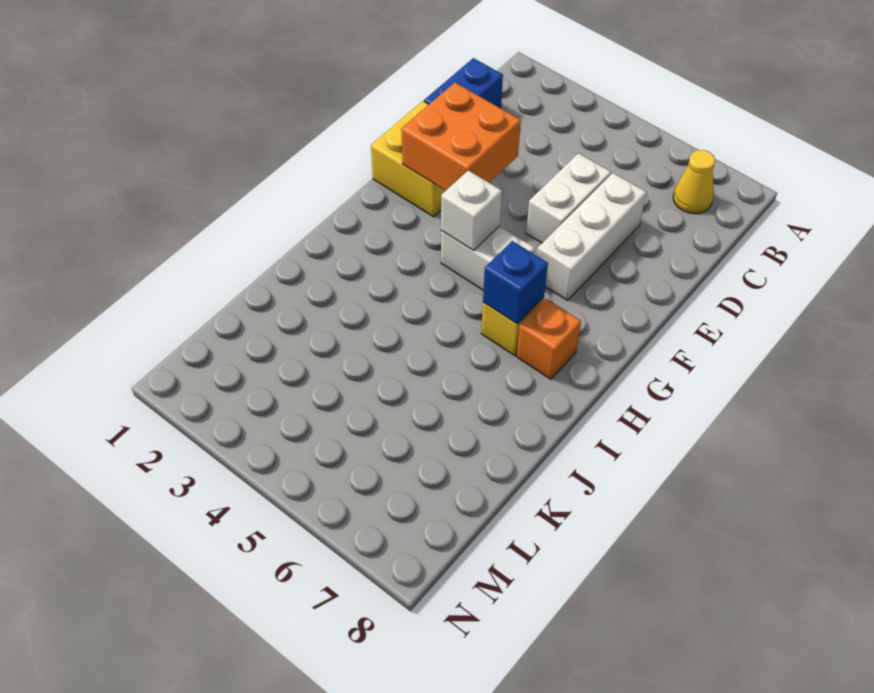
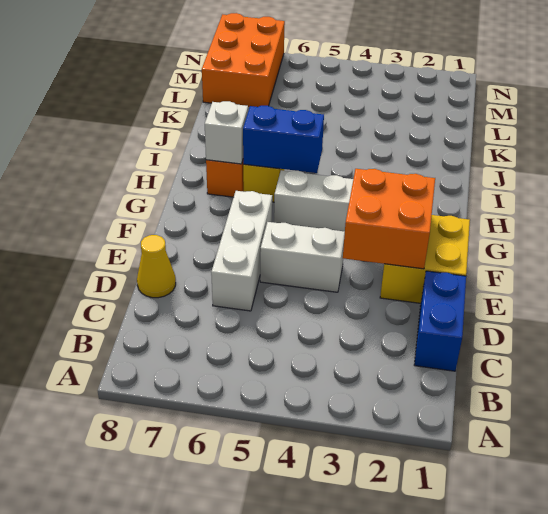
yellow cone B7 level 1 -> yellow cone D8 level 1
white brick D5:E5 level 1 -> white brick E4:E5 level 1
white brick G4 level 2 -> white brick H7 level 2
blue brick H6 level 2 -> blue brick H5:H6 level 2
none -> orange brick L7:N8 level 1

